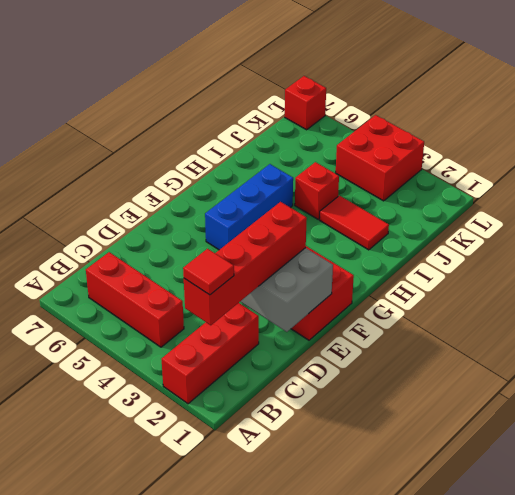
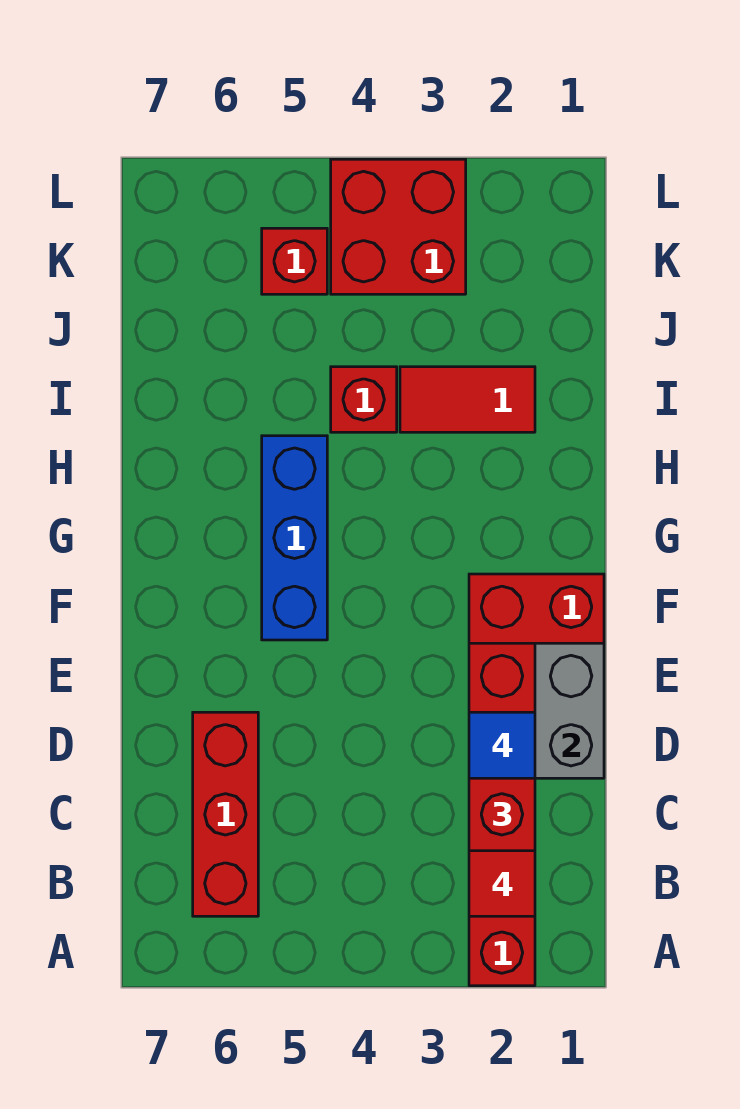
red brick B4:B6 level 1 -> red brick B6:D6 level 1
none -> blue tile D2 level 4
red brick L7 level 1 -> red brick K5 level 1

